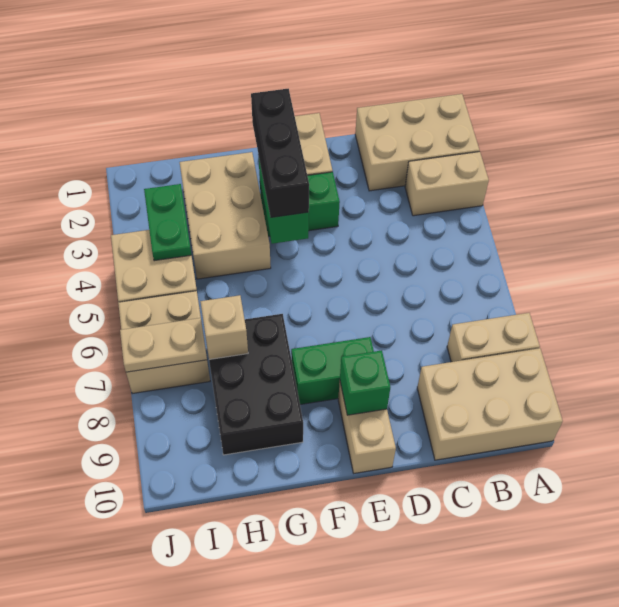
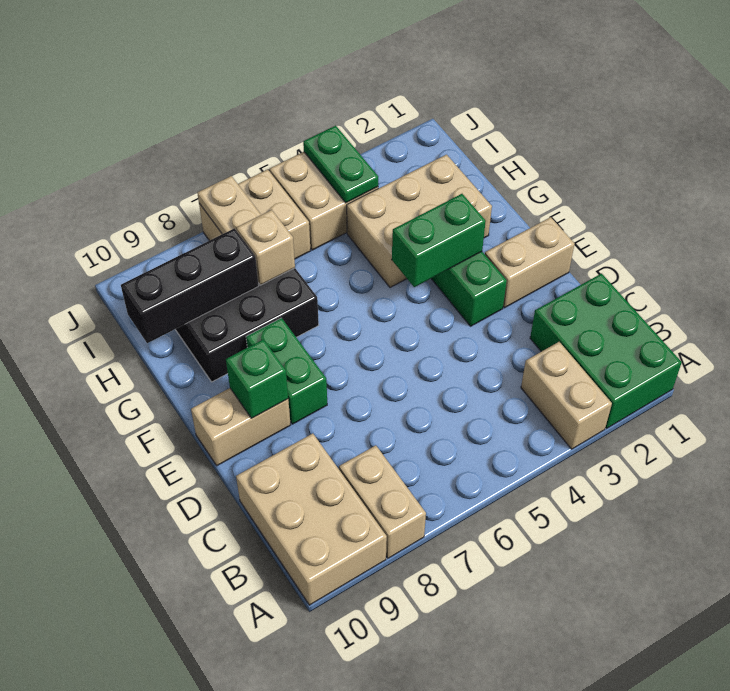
tan brick A1:C2 level 1 -> green brick A1:C2 level 1
black brick F2:F4 level 3 -> black brick H8:H10 level 2
green plate I3:I4 level 2 -> green plate I4:J4 level 2

